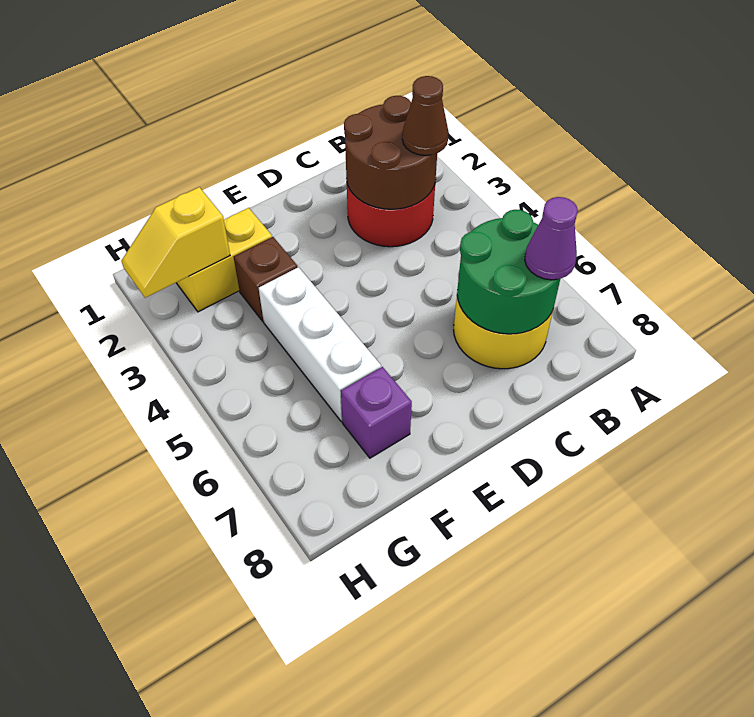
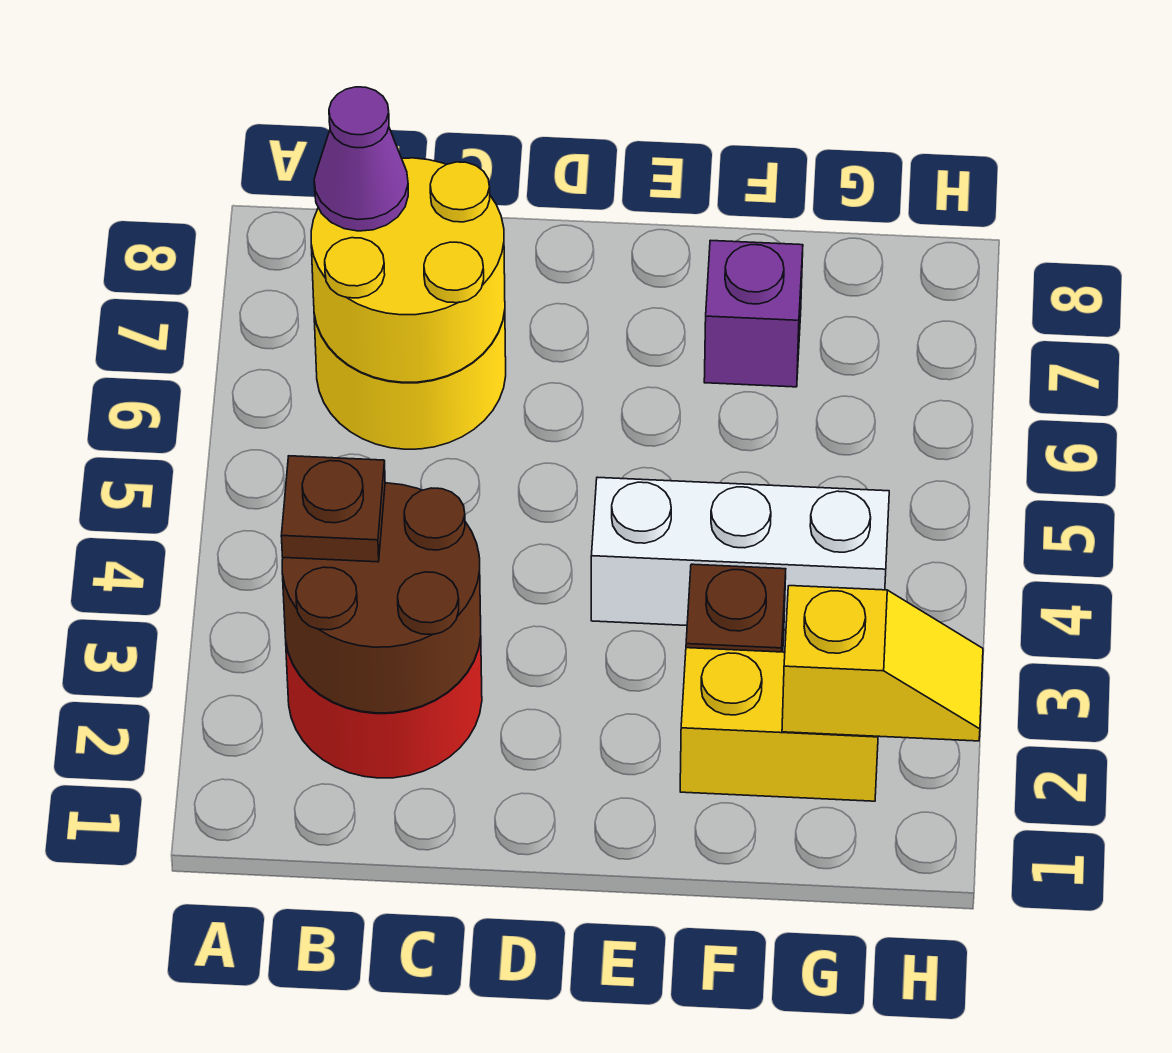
brown cone B3 level 3 -> brown plate B3 level 3
green round brick B6:C7 level 2 -> yellow round brick B6:C7 level 2
white brick F4:F6 level 1 -> white brick E4:G4 level 1

